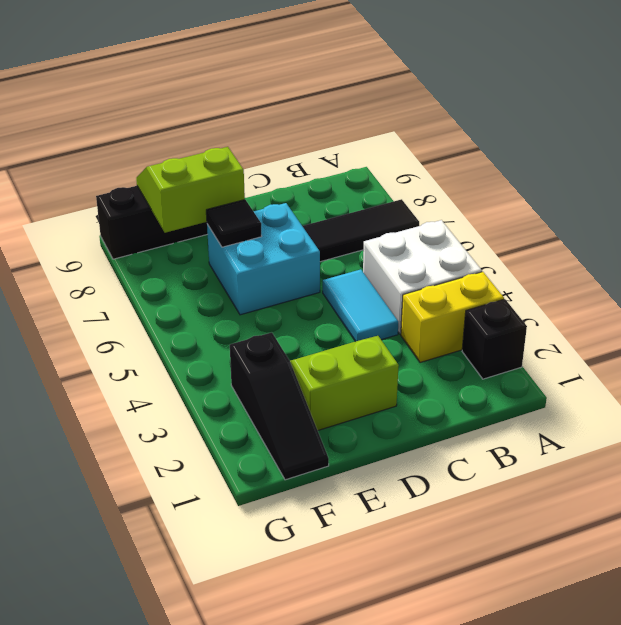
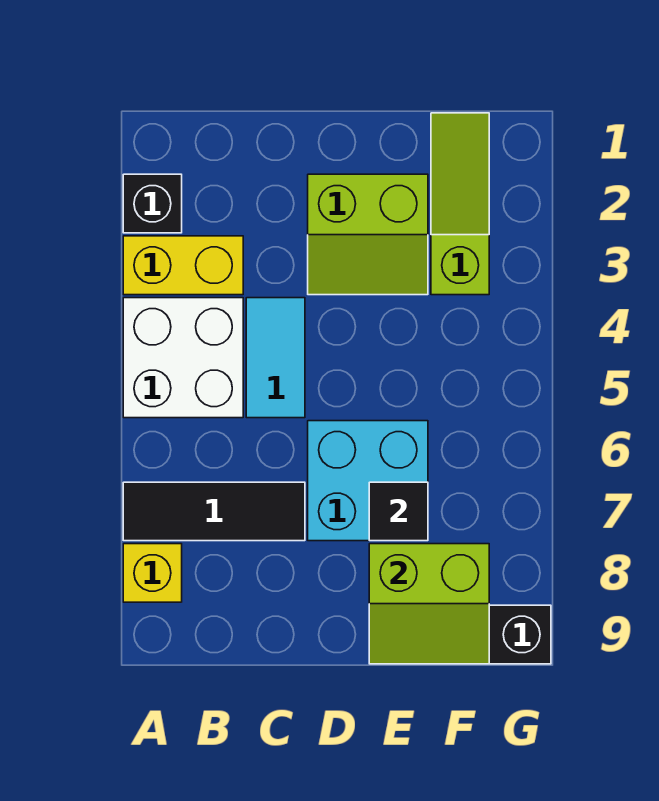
none -> yellow brick A8 level 1
black slope F1:F3 level 1 top 3 -> lime slope F1:F3 level 1 top 3

